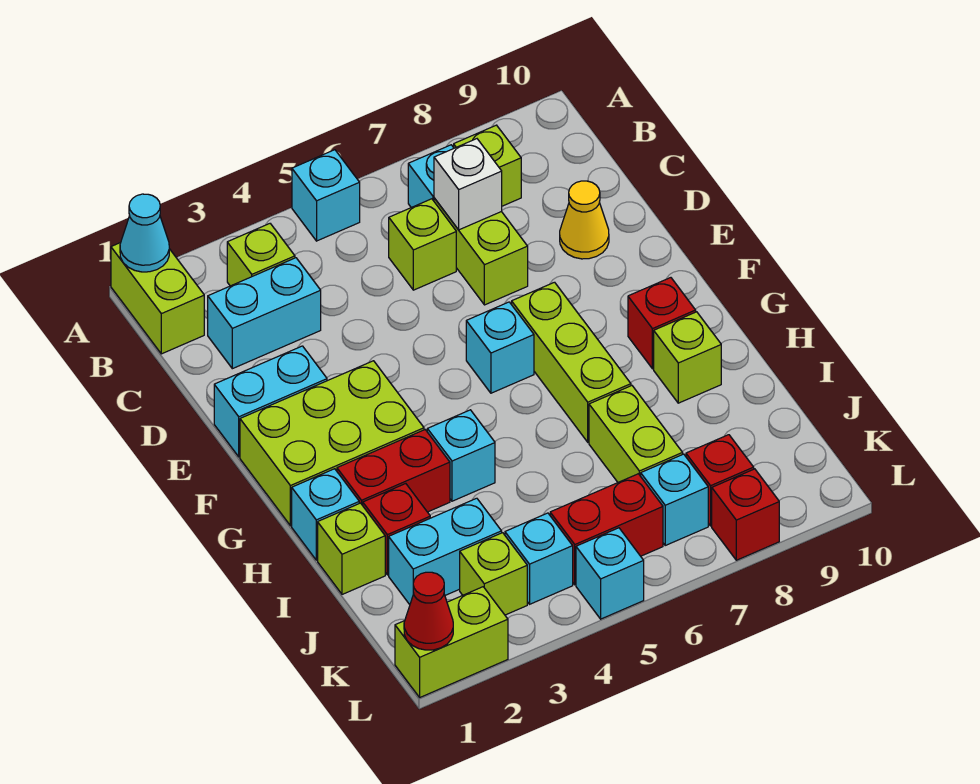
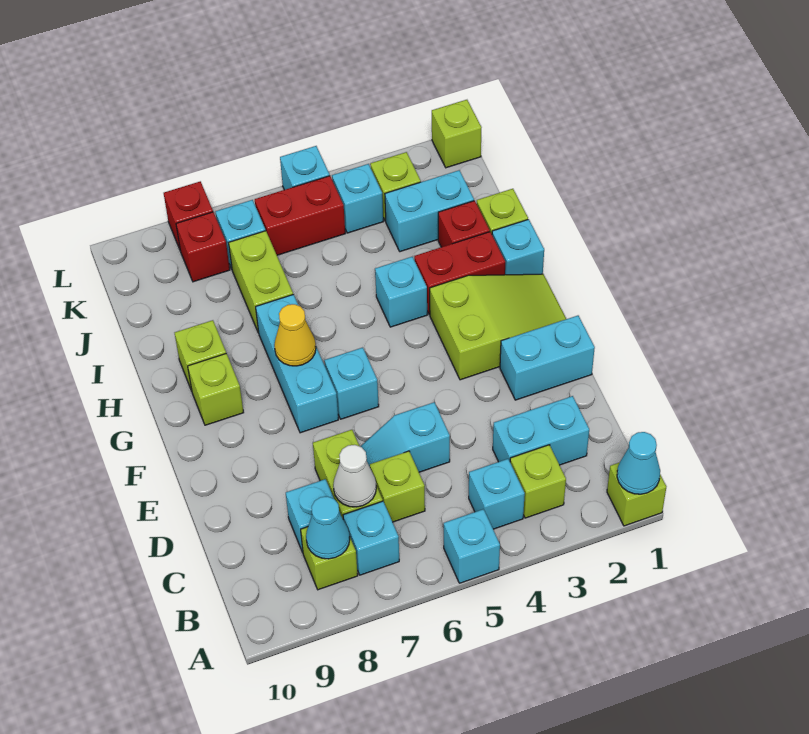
lime brick A1:B1 level 1 -> lime brick A1 level 1
none -> cyan brick B4 level 1
none -> cyan cone B8 level 2
white brick C7 level 2 -> white cone C7 level 2
none -> cyan brick C8 level 1
none -> cyan slope D5:D6 level 1 top 5
yellow cone D9 level 1 -> yellow cone G7 level 2
lime brick F1:G3 level 1 -> lime slope F1:G3 level 1 top 3
lime brick F7:H7 level 1 -> cyan brick F7:H7 level 1
red brick G9 level 1 -> lime brick G9 level 1
lime brick L1:L2 level 1 -> lime brick L1 level 1
red cone L1 level 2 -> none

